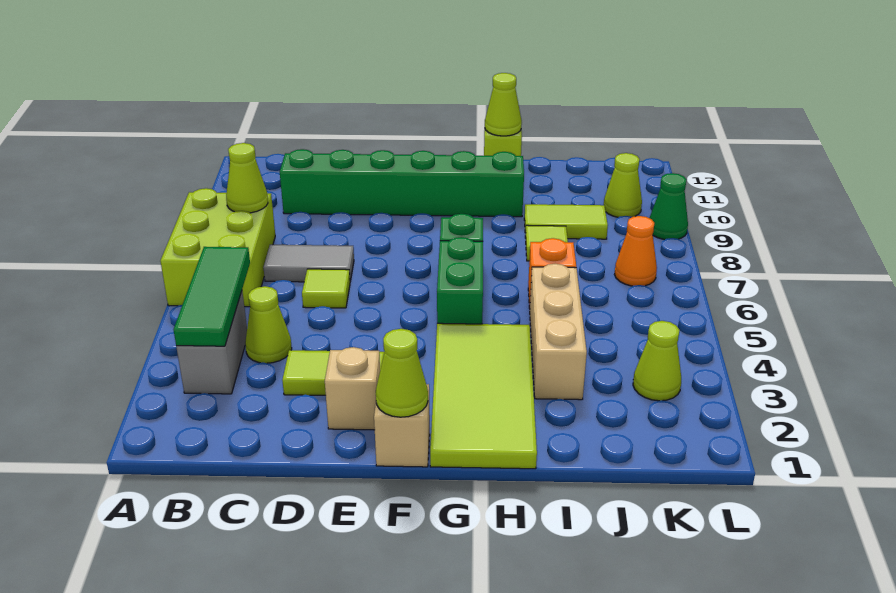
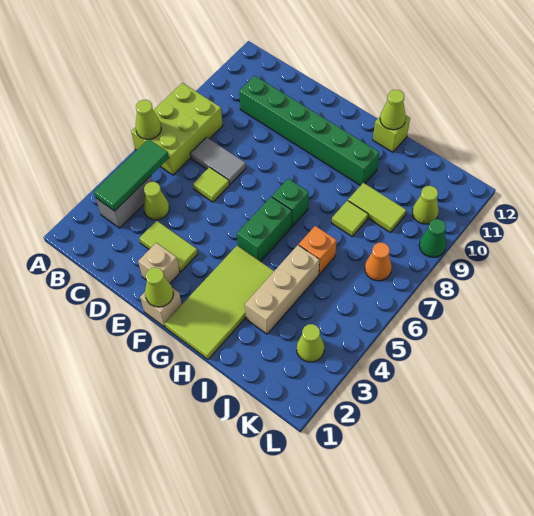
lime cone B8 level 2 -> lime cone A6 level 2

